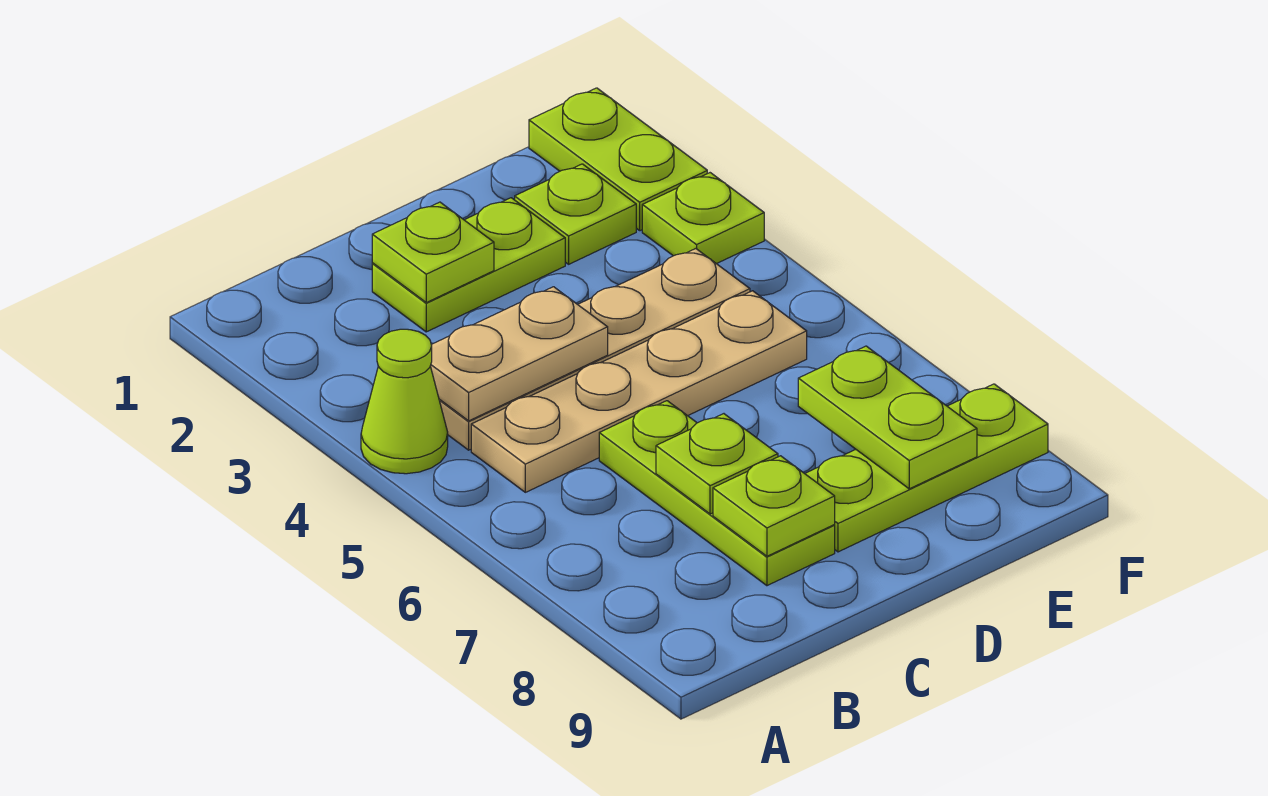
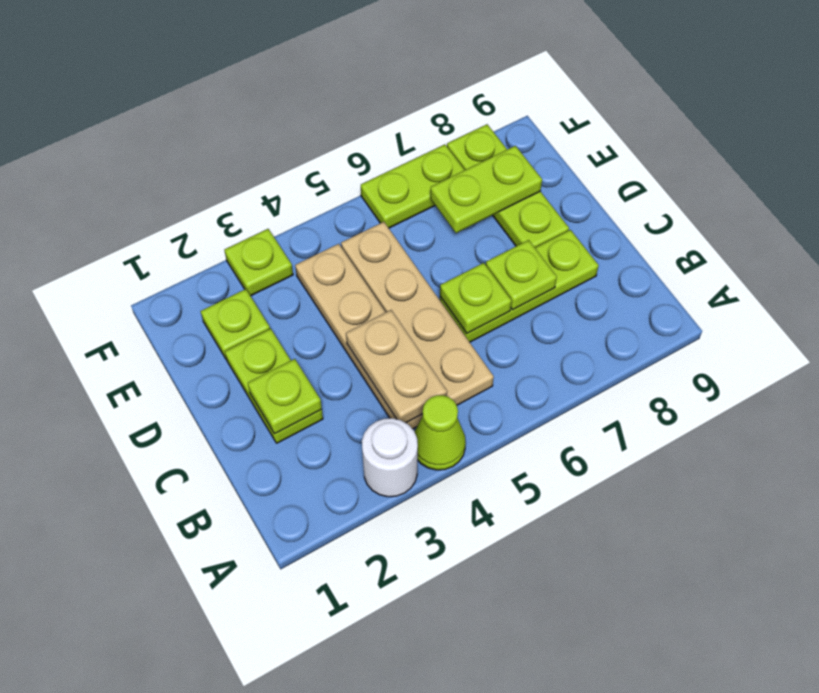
none -> white round brick A3 level 1
lime plate C8 level 2 -> lime plate C6 level 2
lime plate F1:F2 level 1 -> lime plate F6:F7 level 1

